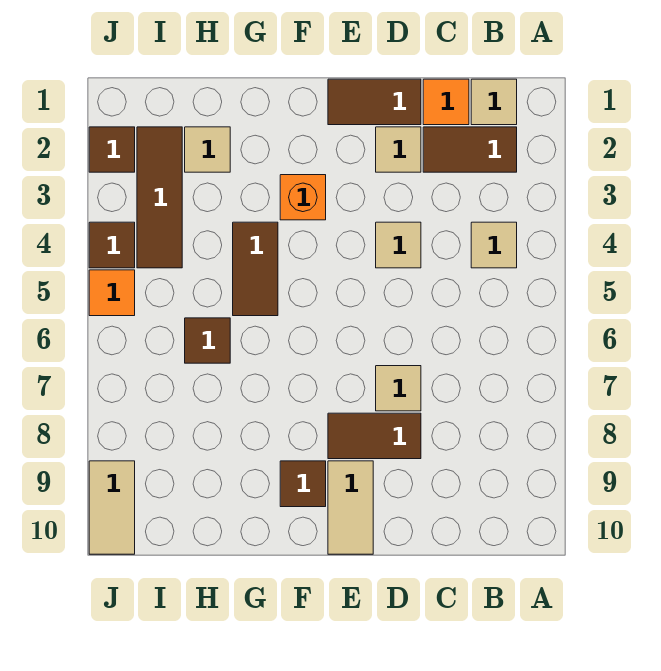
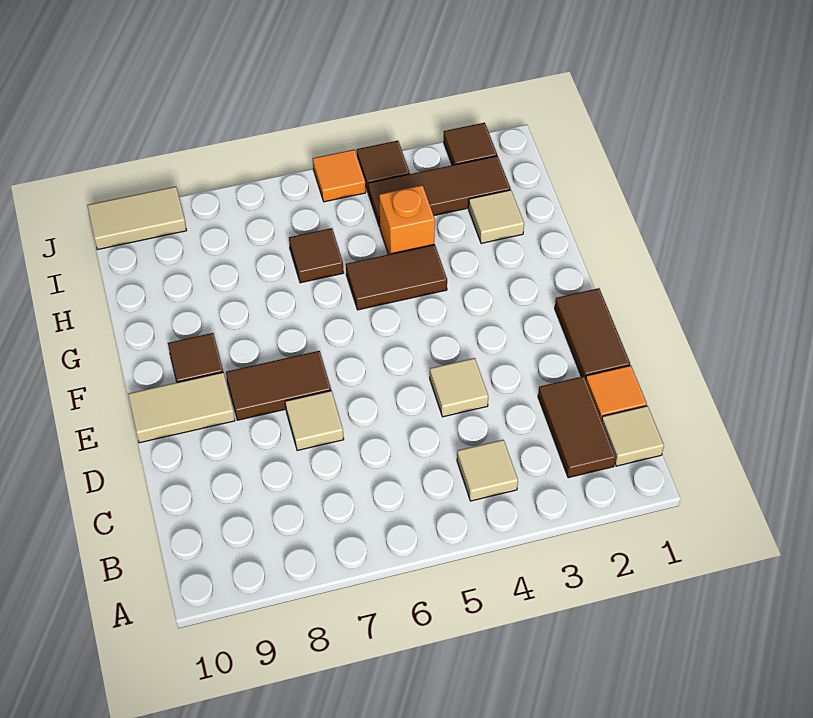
tan tile D2 level 1 -> none
brown tile D8:E8 level 1 -> brown tile E7:E8 level 1
orange brick F3 level 1 -> orange brick H4 level 1

